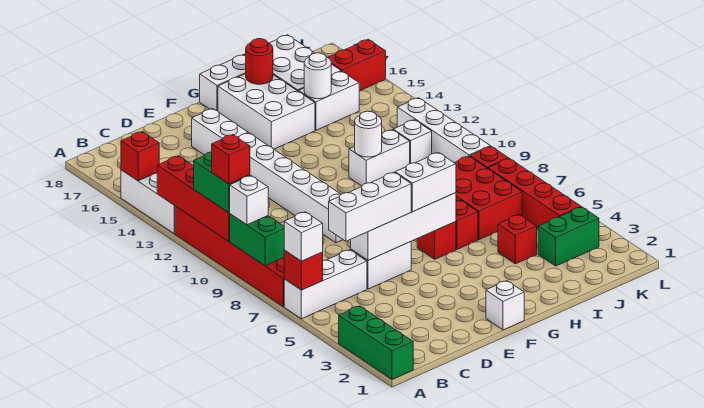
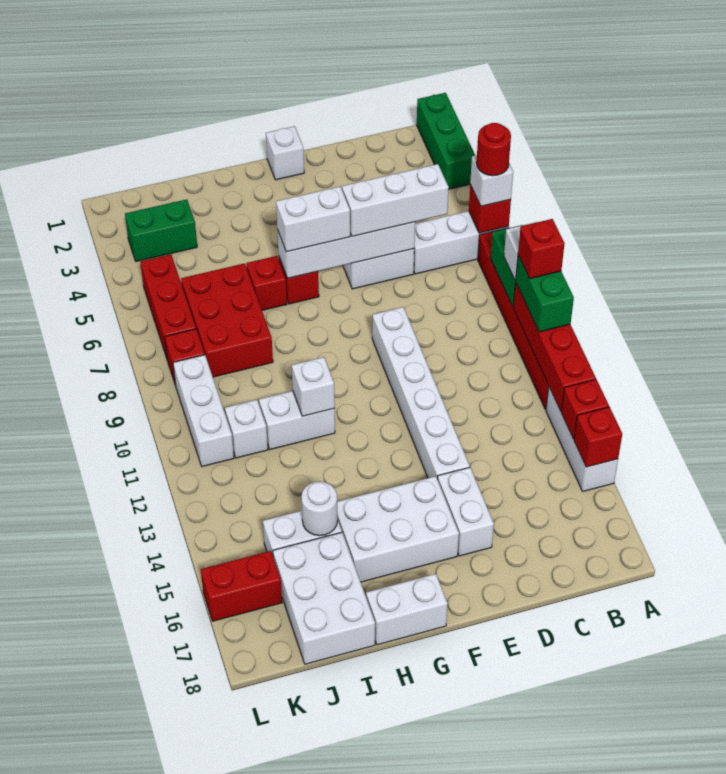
white brick G15:H17 level 1 -> white brick F15:H16 level 1
white round brick H11 level 2 -> white brick H11 level 2
red round brick H17 level 2 -> red round brick A6 level 4
red brick I4 level 1 -> red brick A14 level 2
red brick K4:K7 level 1 -> red brick K5:K7 level 1
white brick K9:K12 level 1 -> white brick K9:K11 level 1

